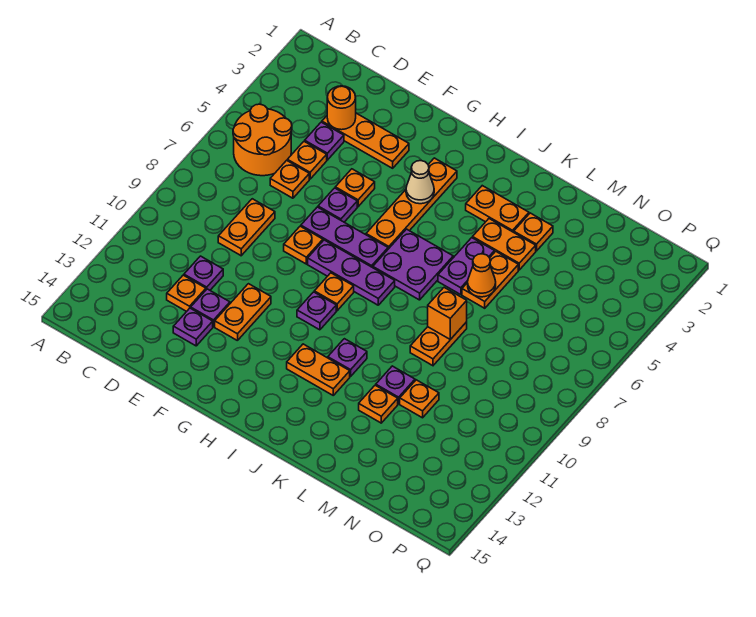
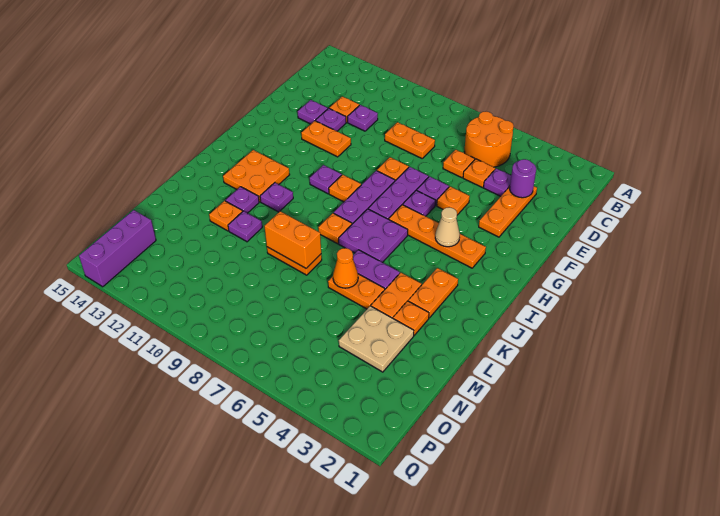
orange round brick D3 level 2 -> purple round brick D3 level 2
none -> purple plate G6 level 1
orange plate I12:J12 level 1 -> orange plate I12:J13 level 1
none -> purple plate K12 level 1
orange brick L8 level 2 -> orange brick L8:L9 level 2
none -> tan plate M3:N4 level 1
orange plate M11 level 1 -> orange plate J8 level 1
none -> purple brick O14:Q14 level 1

